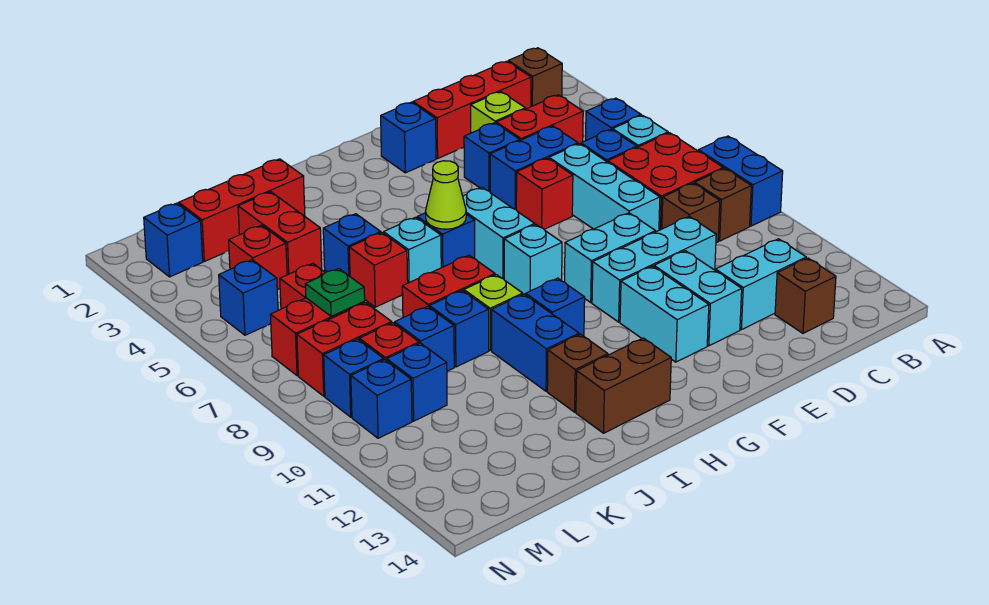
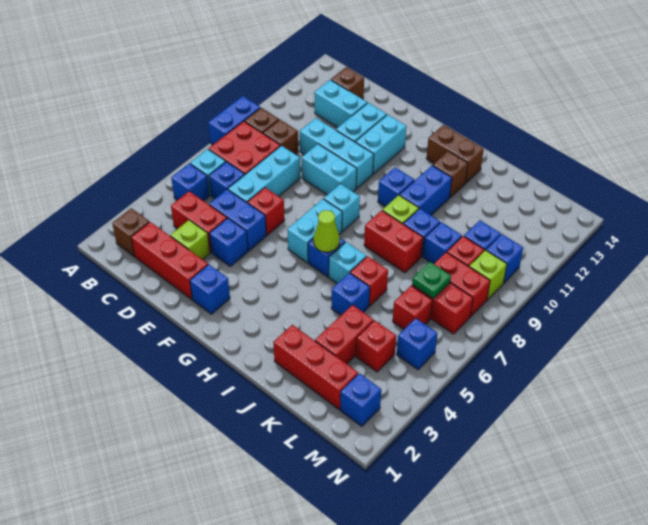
blue brick M9 level 1 -> lime brick M9 level 1

